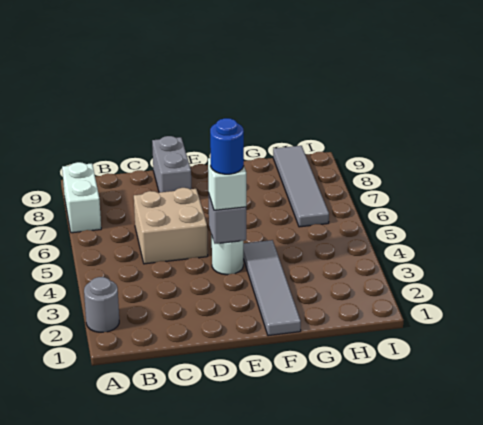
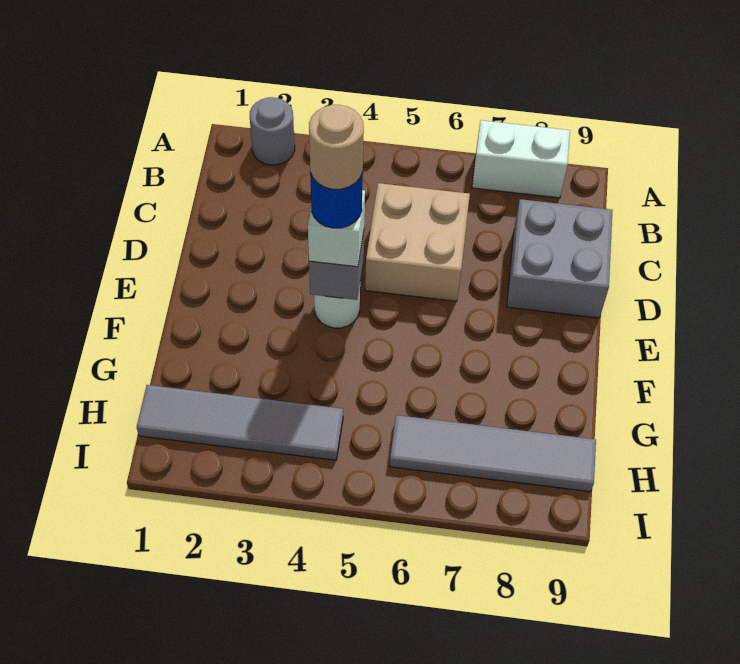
grey brick D8:D9 level 1 -> grey brick C8:D9 level 1
none -> tan round brick E4 level 5
grey tile F1:F4 level 1 -> grey tile H1:H4 level 1

